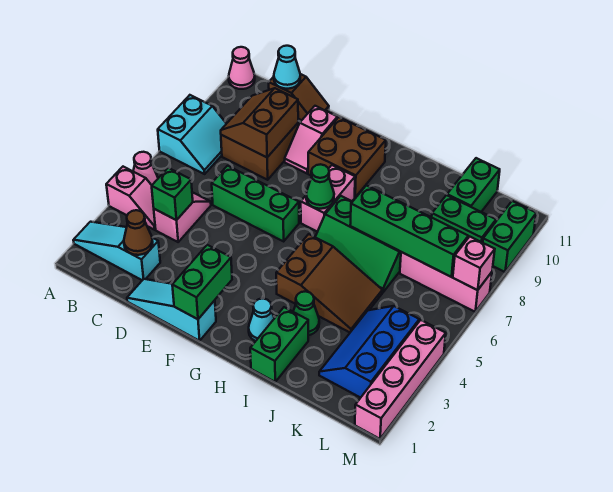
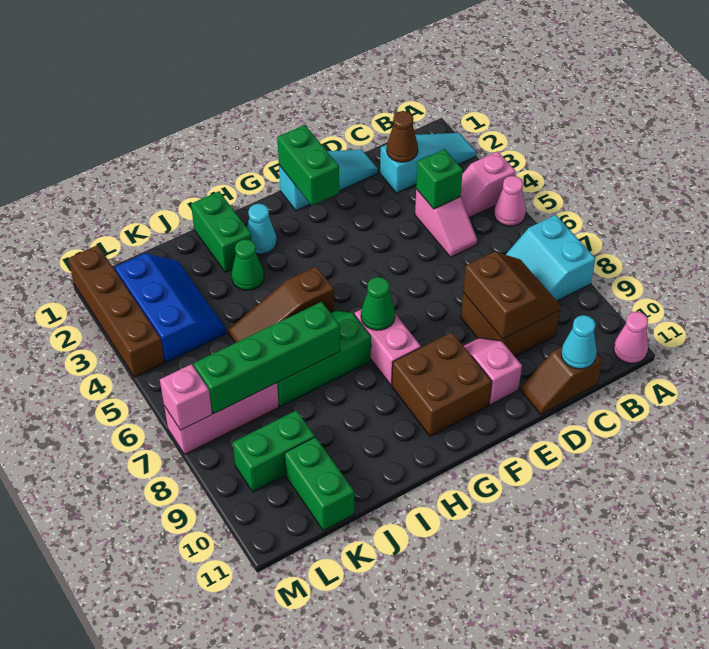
green brick D6:F6 level 1 -> none
brown slope H4:J5 level 1 top H -> brown slope H5:J5 level 1 top H
pink brick M1:M4 level 1 -> brown brick M1:M4 level 1
green brick M9:M10 level 1 -> none

